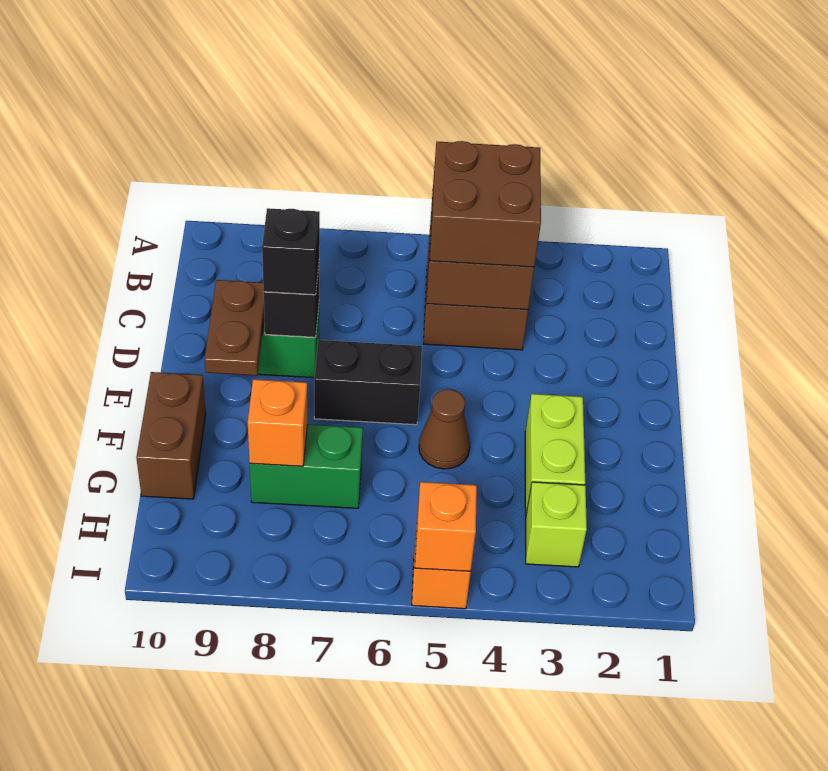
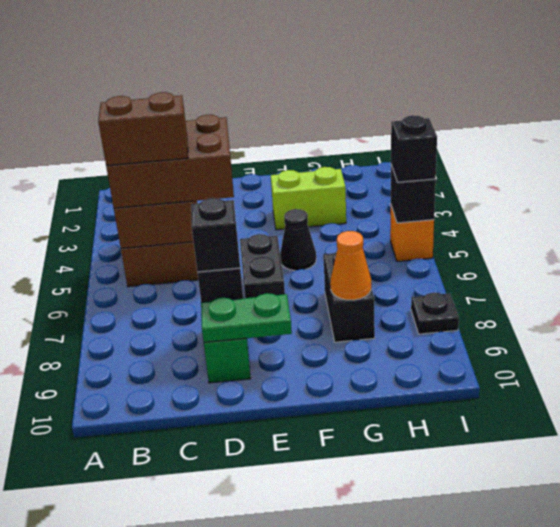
brown brick B4:C5 level 3 -> brown brick B4:D5 level 3
brown plate D9:E9 level 2 -> green plate D9:E9 level 2
brown cone F5 level 1 -> black cone F5 level 1
brown brick F10:G10 level 1 -> brown brick B5:C5 level 4
green brick G7:G8 level 1 -> black brick G7:G8 level 1
orange brick G8 level 2 -> orange cone G8 level 2
lime brick H3 level 1 -> none
orange brick I5 level 2 -> black brick I5 level 2
none -> black brick I5 level 3
none -> black plate I8 level 1

